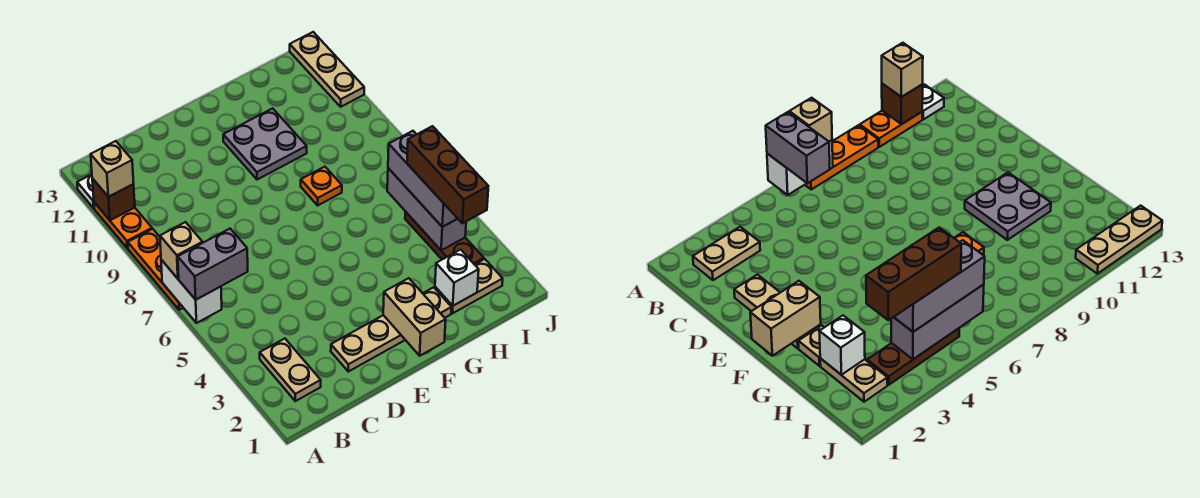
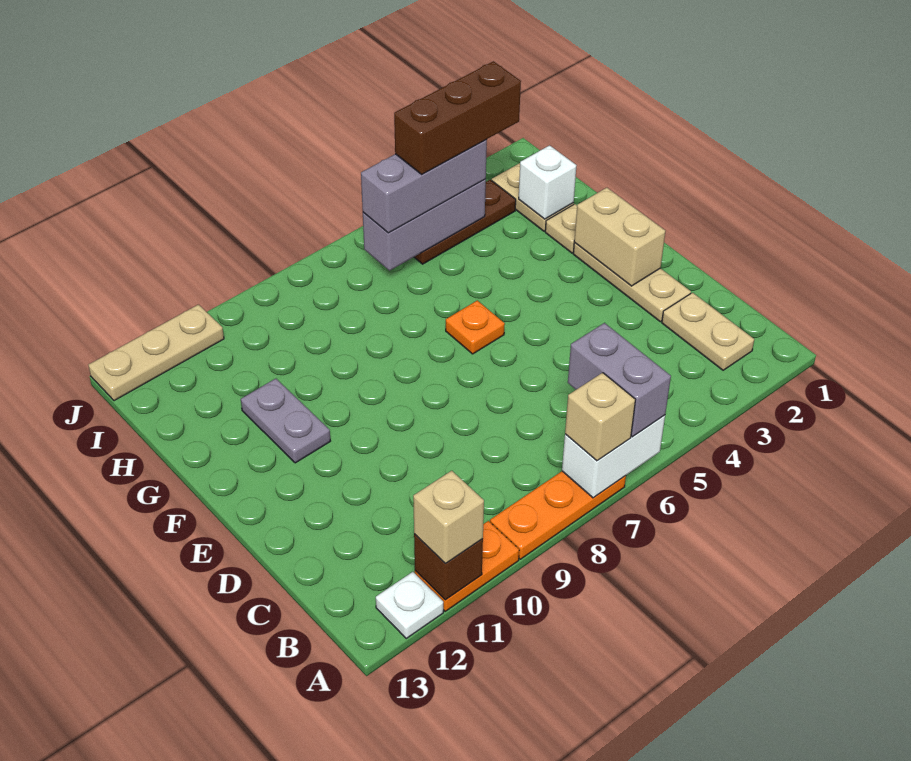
tan plate B2:B3 level 1 -> tan plate B2:C2 level 1
tan brick F1:F2 level 2 -> tan brick E2:F2 level 2
grey plate F10:G11 level 1 -> grey plate F11:G11 level 1
orange plate G8 level 1 -> orange plate F6 level 1

